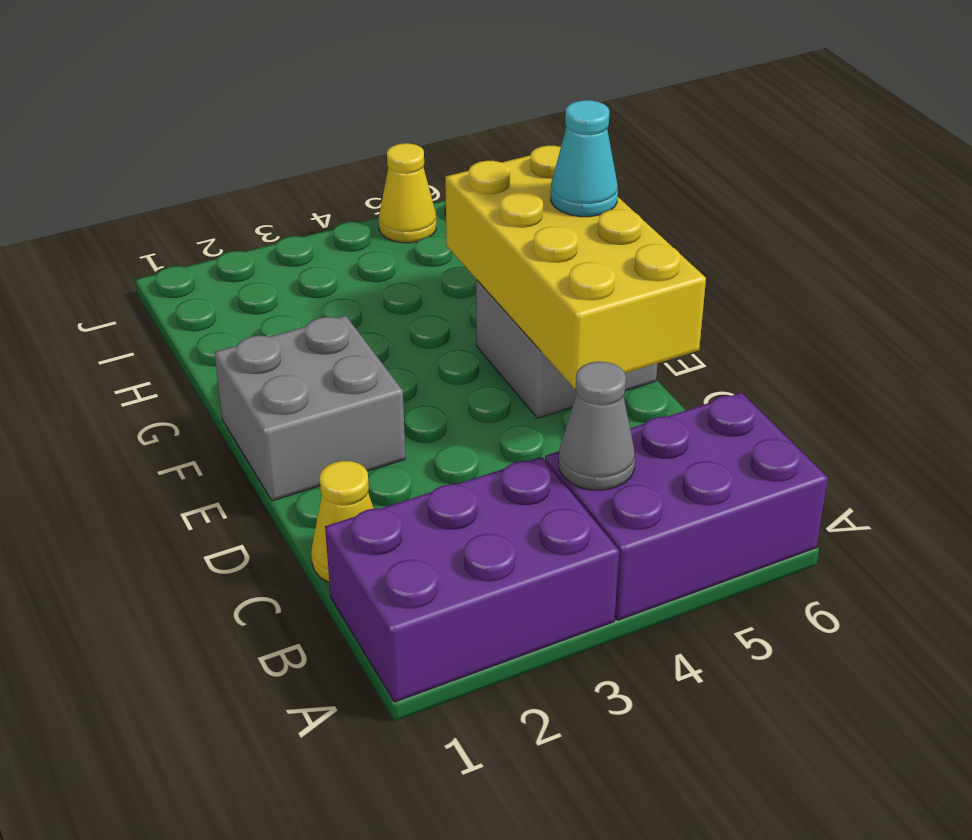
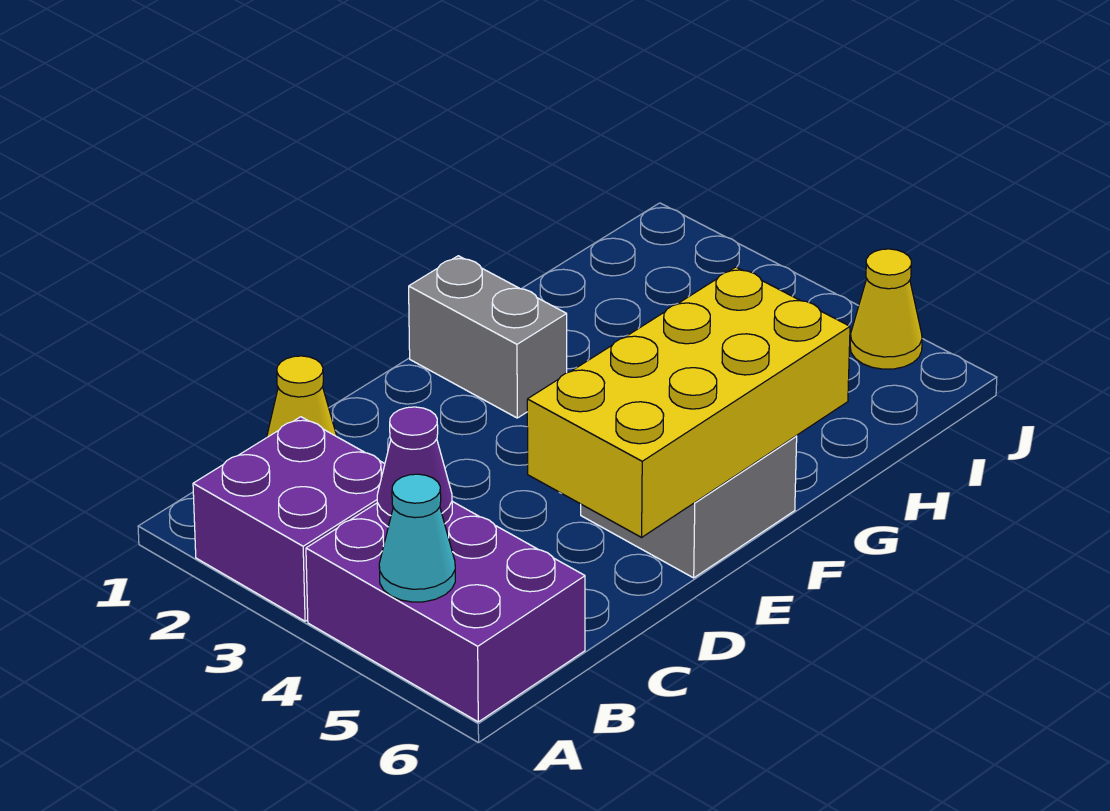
purple brick A1:B3 level 1 -> purple brick A2:B3 level 1
grey cone B4 level 2 -> purple cone B4 level 2
grey brick E1:F2 level 1 -> grey brick F1:F2 level 1
cyan cone F6 level 3 -> cyan cone A5 level 2

